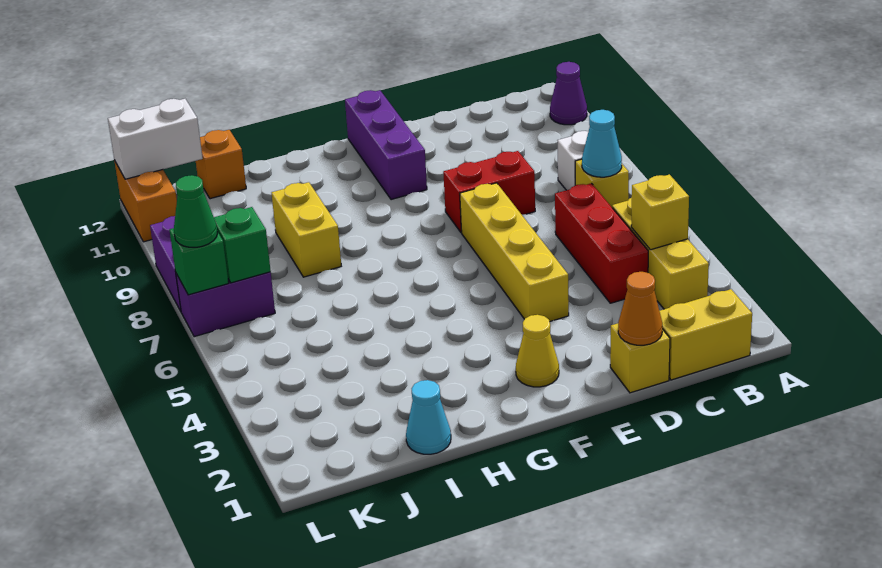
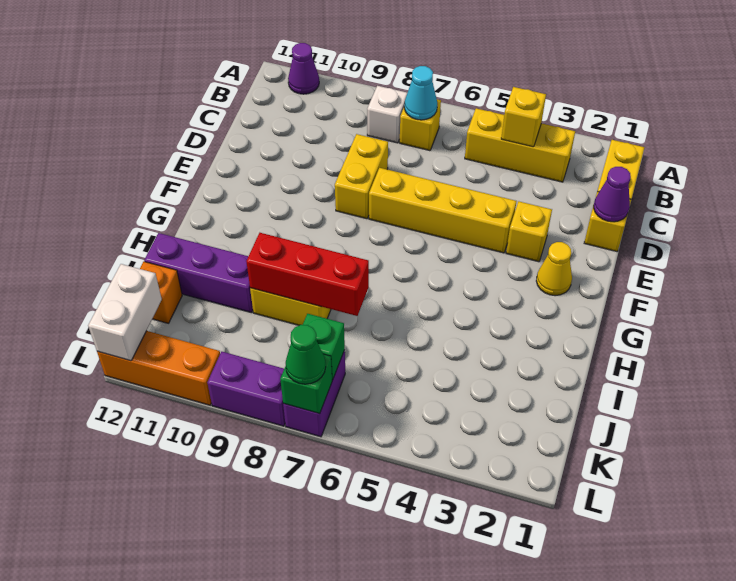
red brick C4:C6 level 1 -> red brick I7:I9 level 2
orange cone D1 level 2 -> purple cone D1 level 2
red brick D8:E8 level 1 -> yellow brick D8:E8 level 1
none -> yellow brick E3 level 1
purple brick F10:F12 level 1 -> purple brick I10:I12 level 1
cyan cone I1 level 1 -> none
orange brick L11:L12 level 1 -> orange brick L10:L12 level 1

